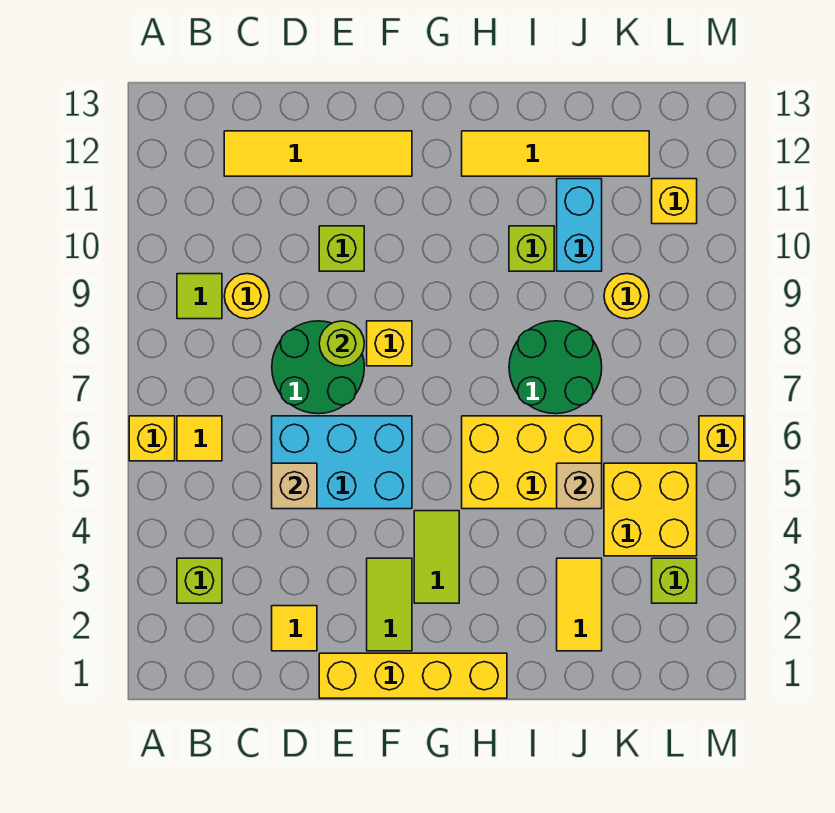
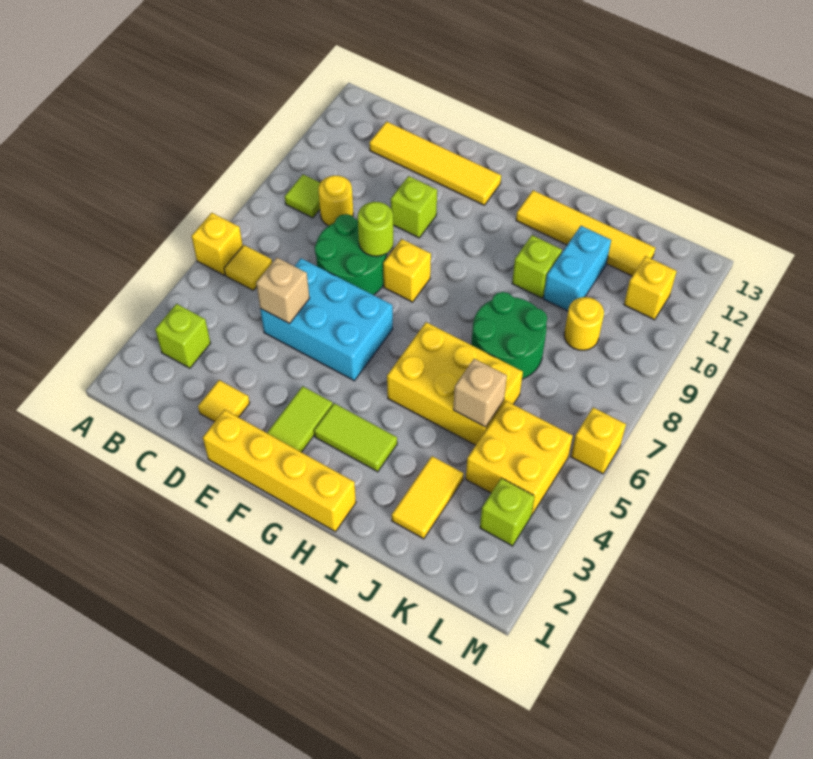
lime tile G3:G4 level 1 -> lime tile G3:H3 level 1

